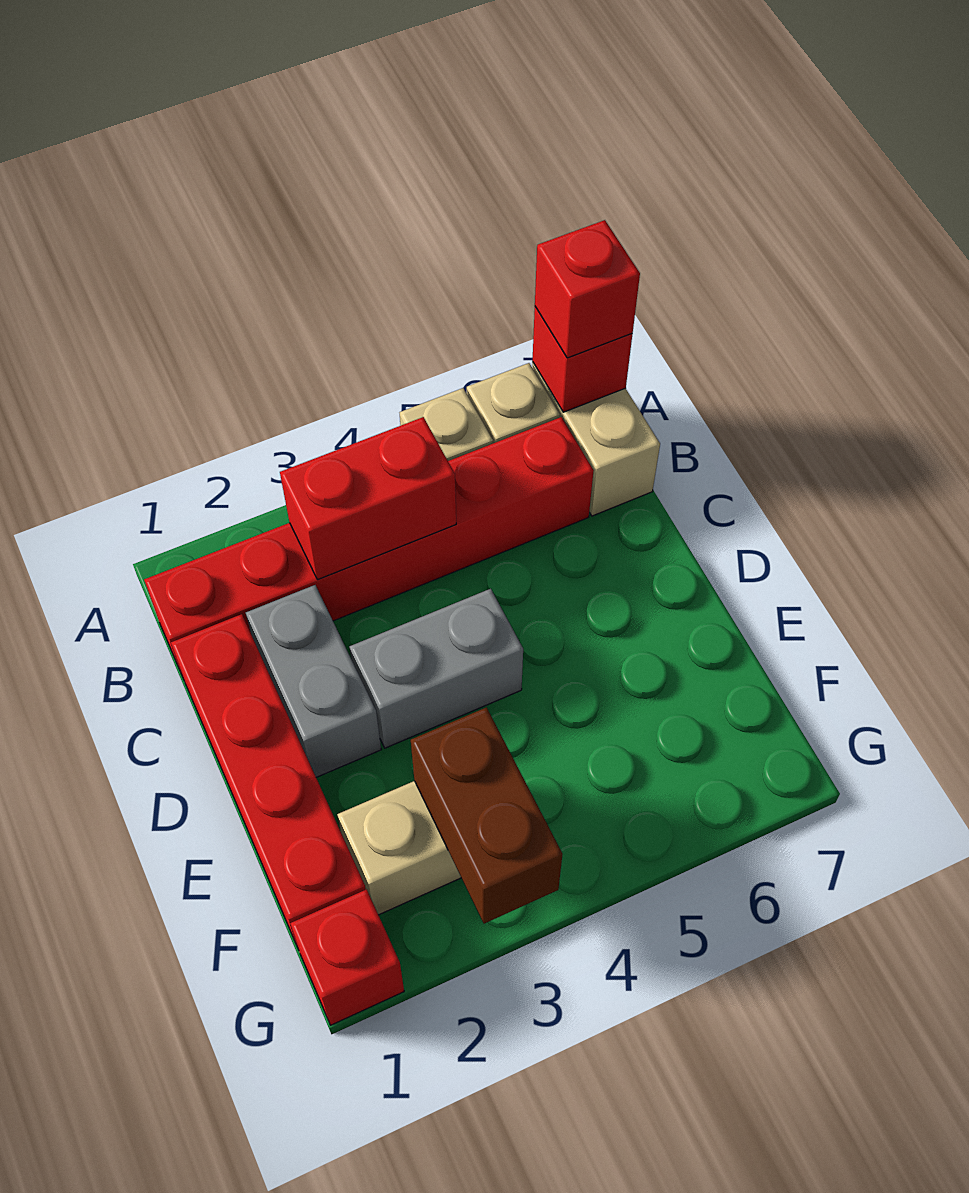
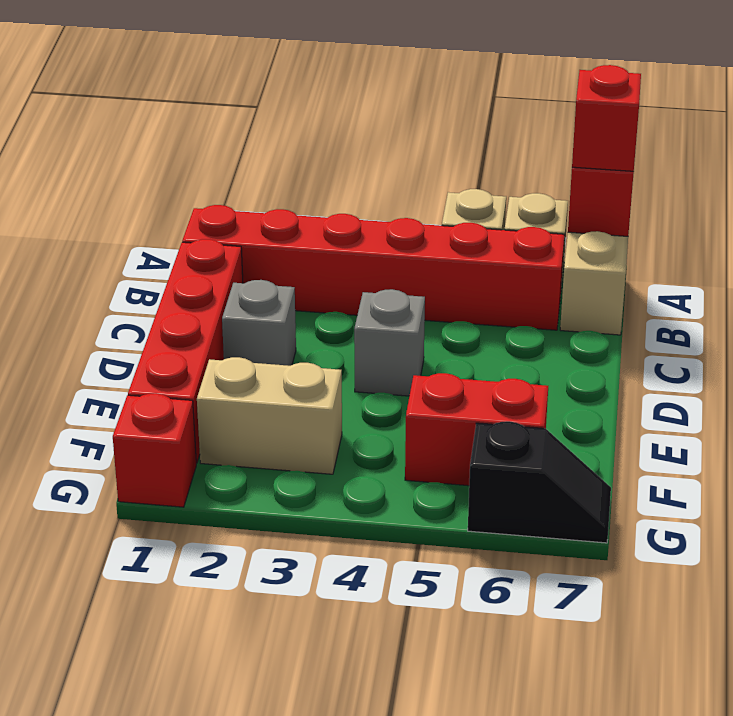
red brick B3:B4 level 2 -> red brick F5:F6 level 1
grey brick C2:D2 level 1 -> grey brick D2 level 1
grey brick D3:D4 level 1 -> grey brick D4 level 1
brown brick F3:G3 level 2 -> none
none -> black slope G6:G7 level 1 top 6

